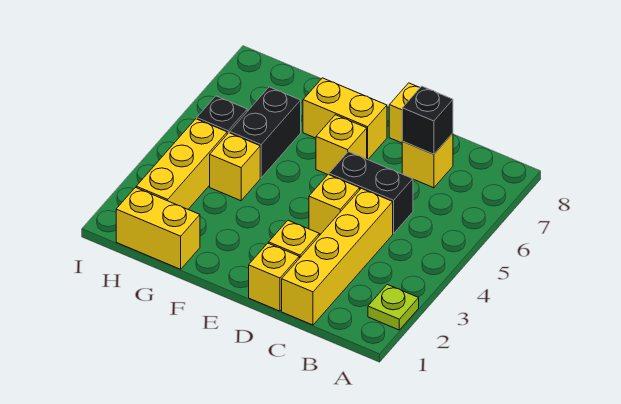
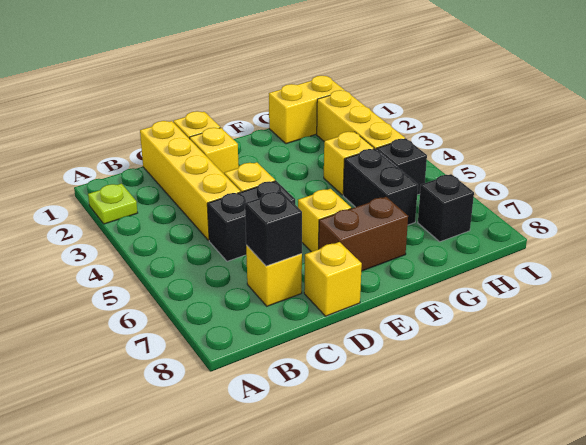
yellow brick E7:F7 level 1 -> brown brick E7:F7 level 1
none -> black brick H7 level 1

